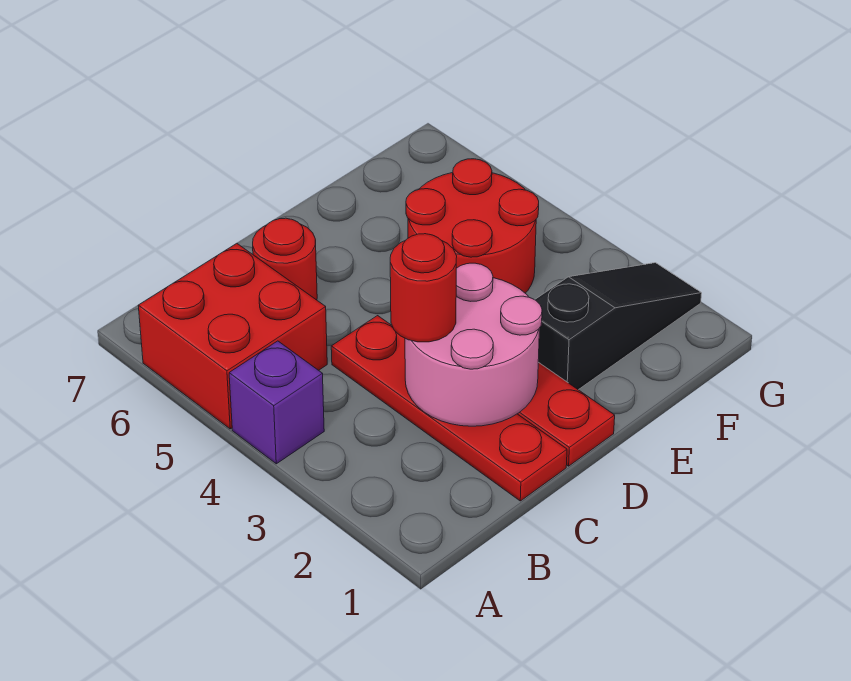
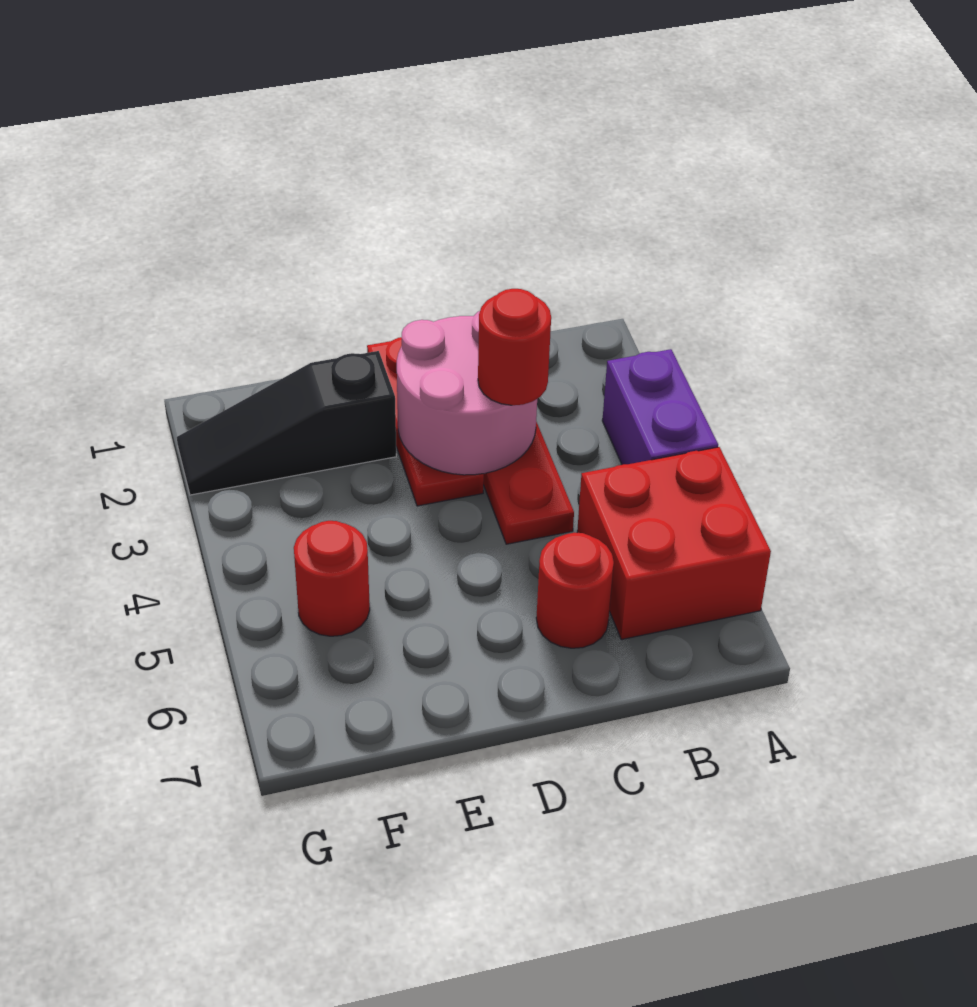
purple brick A4 level 1 -> purple brick A3:A4 level 1
red round brick E4:F5 level 1 -> red round brick F5 level 1

